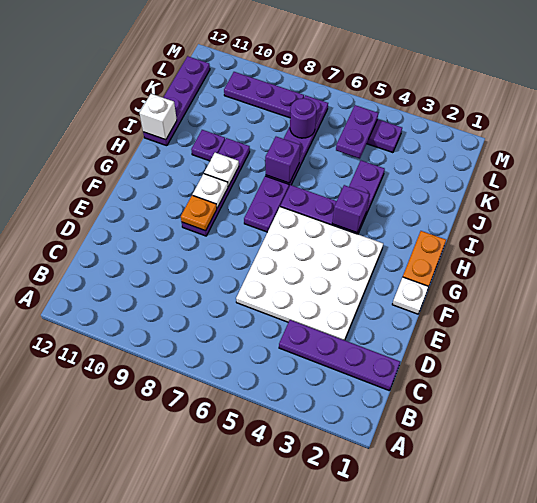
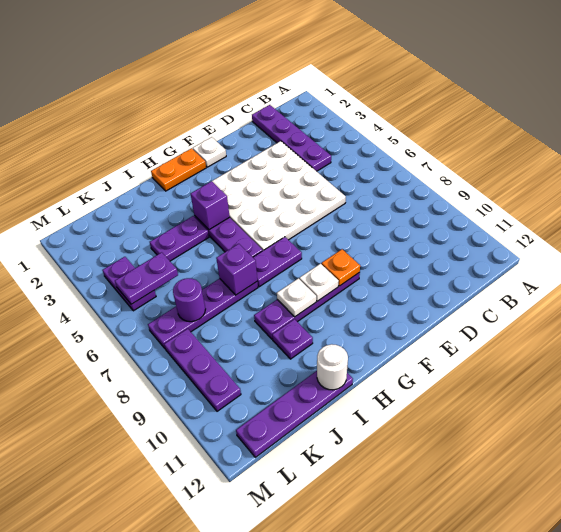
white brick I12 level 2 -> white round brick I12 level 2

